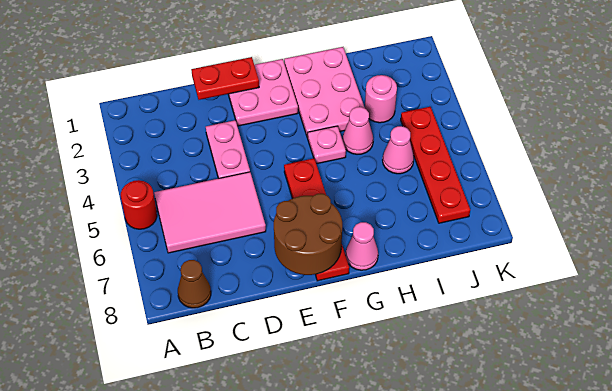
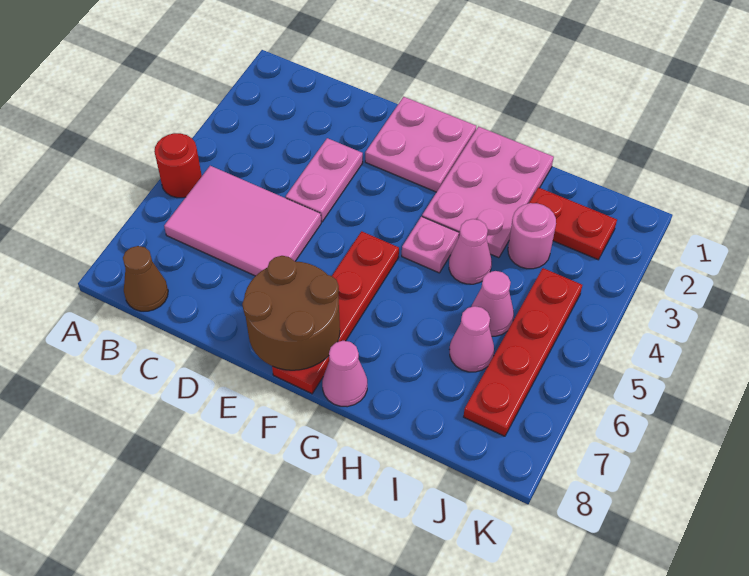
red plate D1:E1 level 2 -> red plate I2:J2 level 1
none -> pink cone I6 level 1

